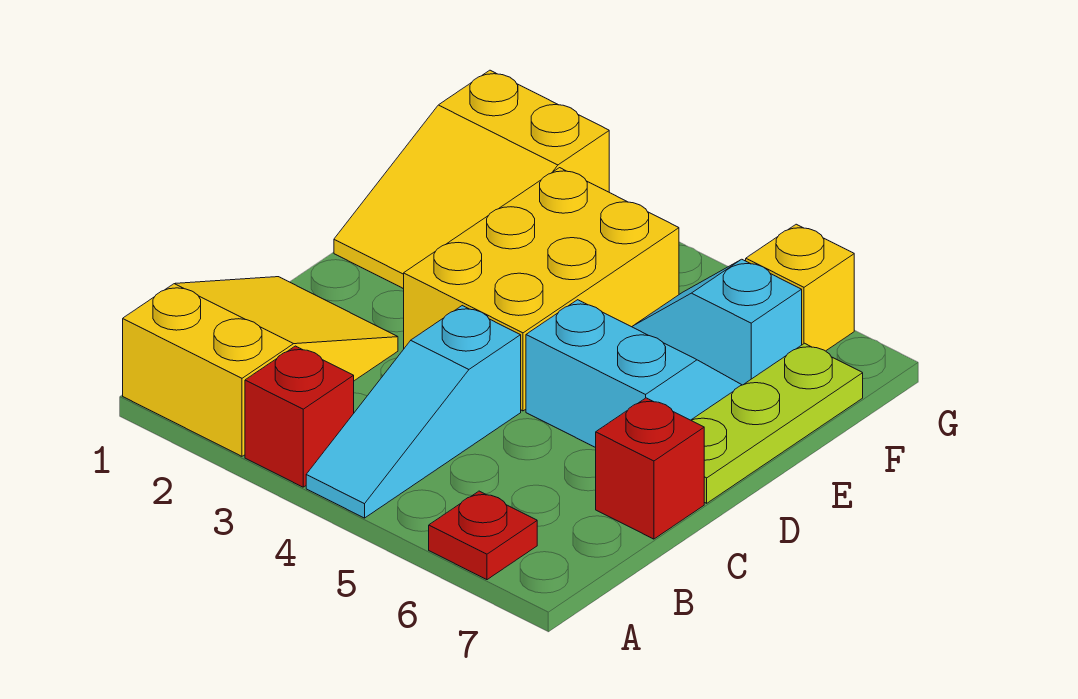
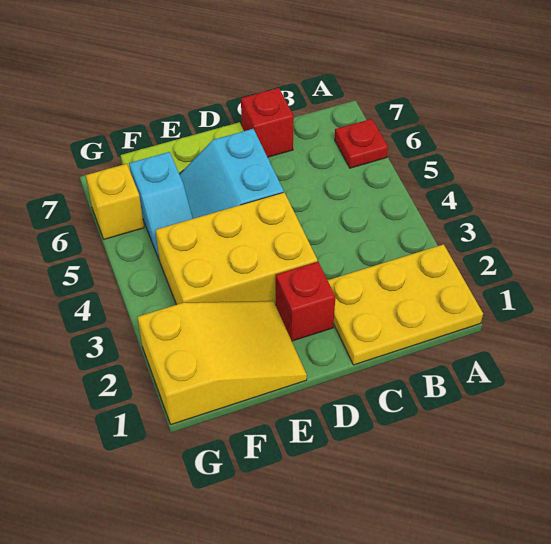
yellow slope A1:C2 level 1 top A -> yellow plate A1:C2 level 1
red brick A3 level 1 -> red brick D2 level 1
cyan slope A4:C4 level 1 top C -> none

